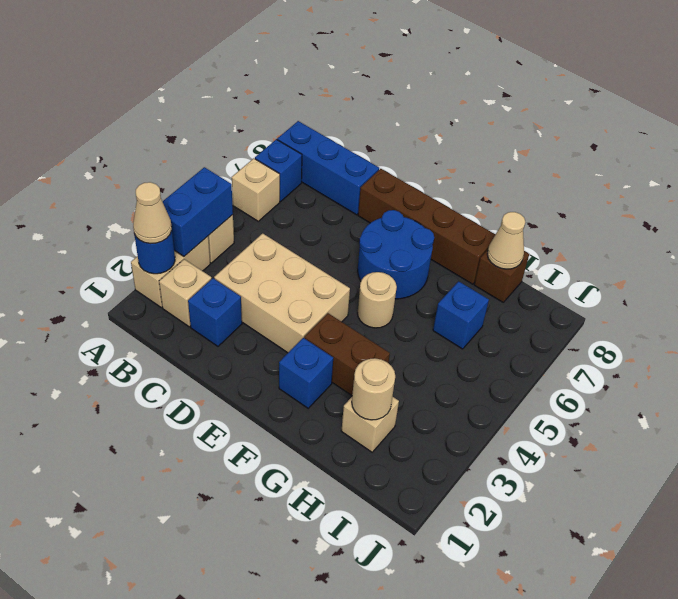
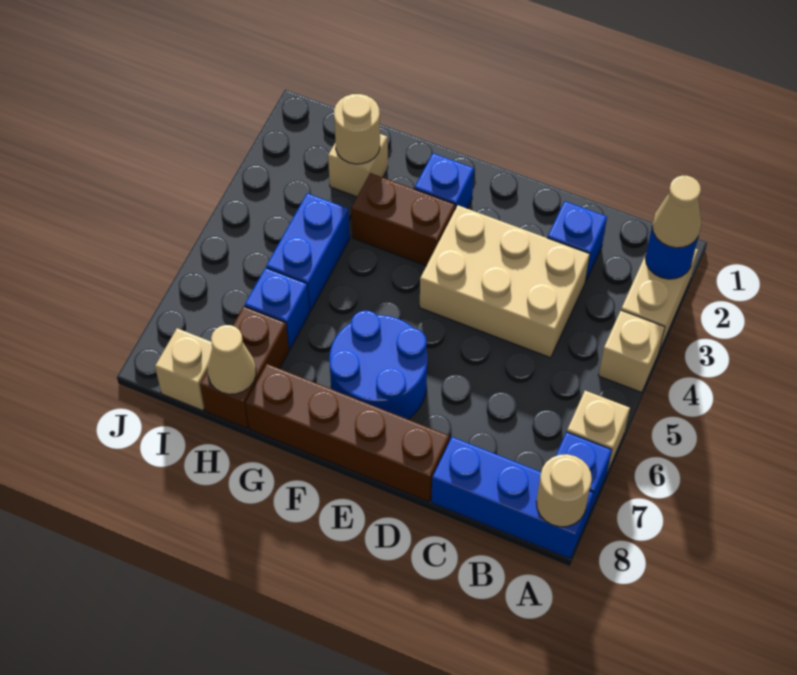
blue brick A3:A4 level 2 -> blue brick H4:H5 level 1
tan brick B2 level 1 -> tan brick I8 level 1
tan round brick F5 level 1 -> tan round brick A8 level 2
brown brick H8 level 1 -> brown brick H7:H8 level 1

